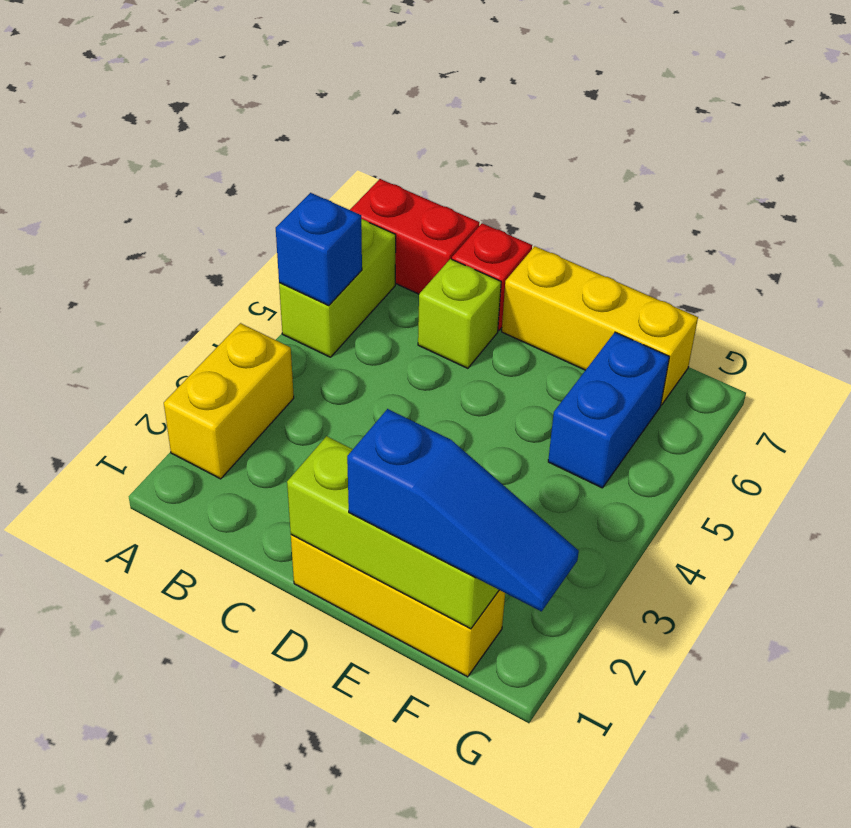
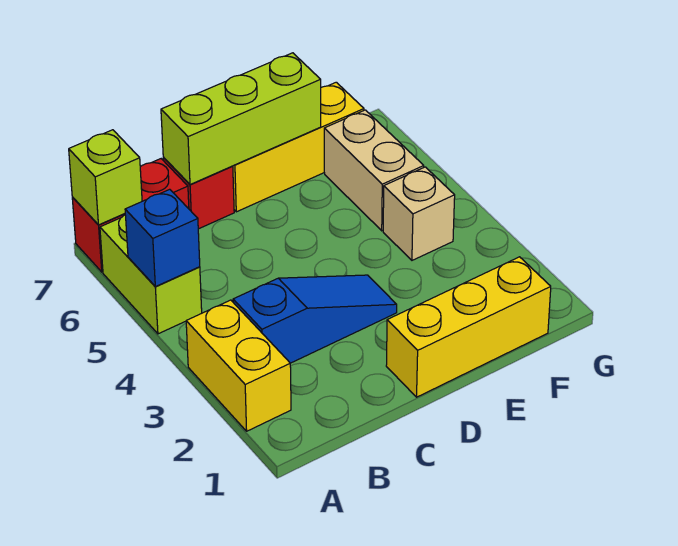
lime brick C6 level 1 -> lime brick A7 level 2
lime brick D1:F1 level 2 -> lime brick C7:E7 level 2
blue slope E1:G1 level 3 top E -> blue slope B3:D3 level 1 top B
none -> tan brick F4 level 1
blue brick F5:F6 level 1 -> tan brick F5:F6 level 1

